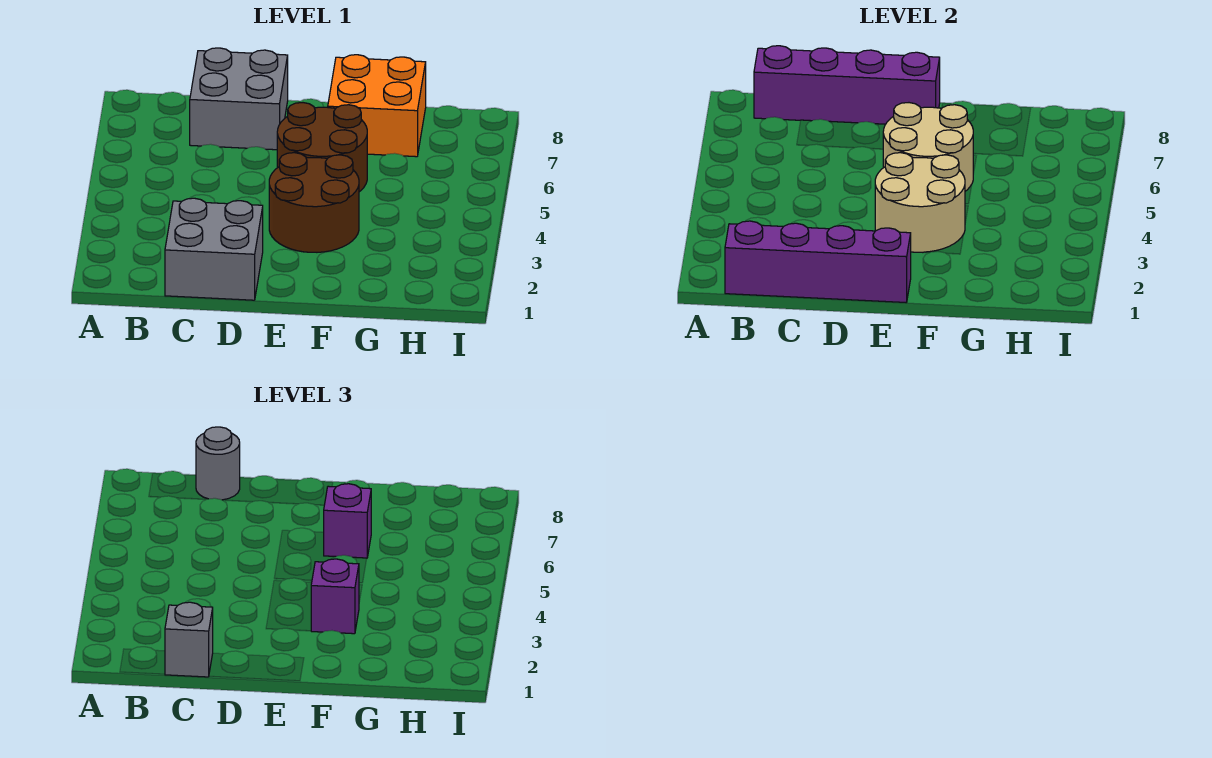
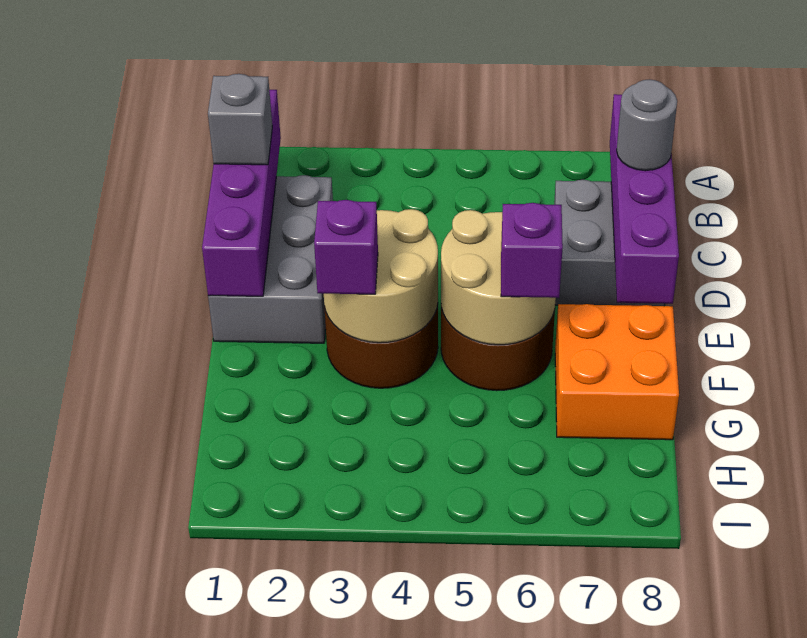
grey brick C1:D2 level 1 -> grey brick C1:E2 level 1

